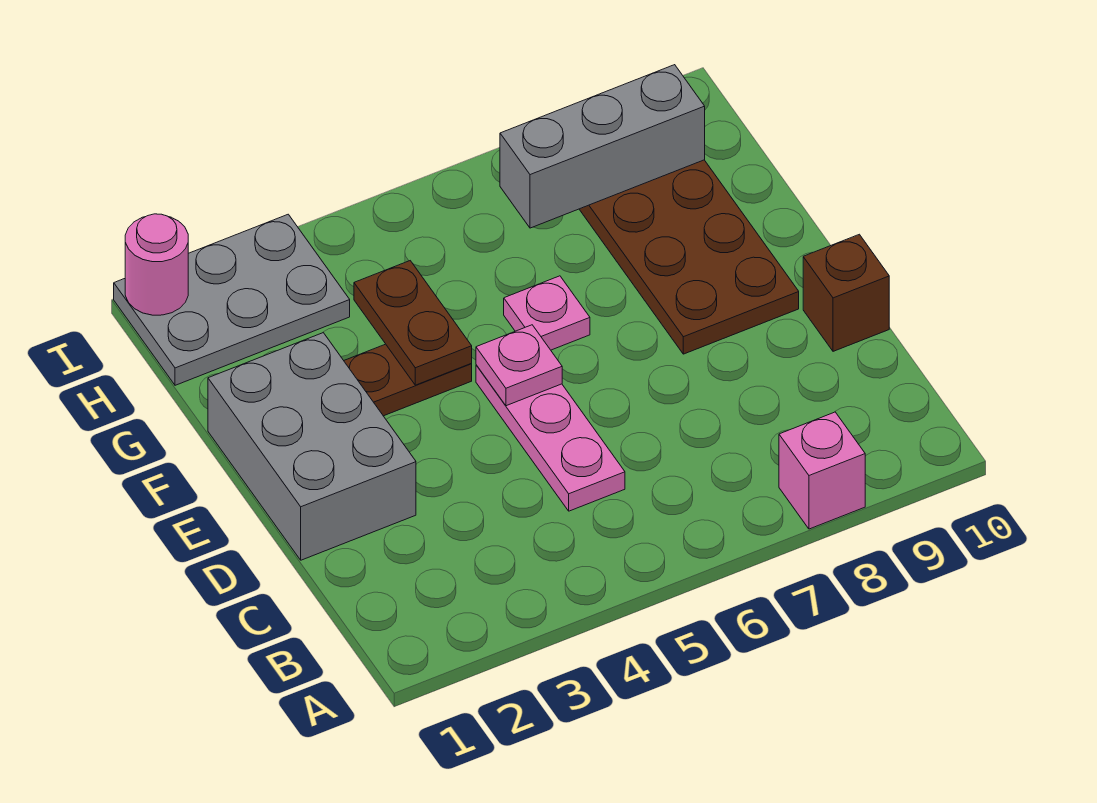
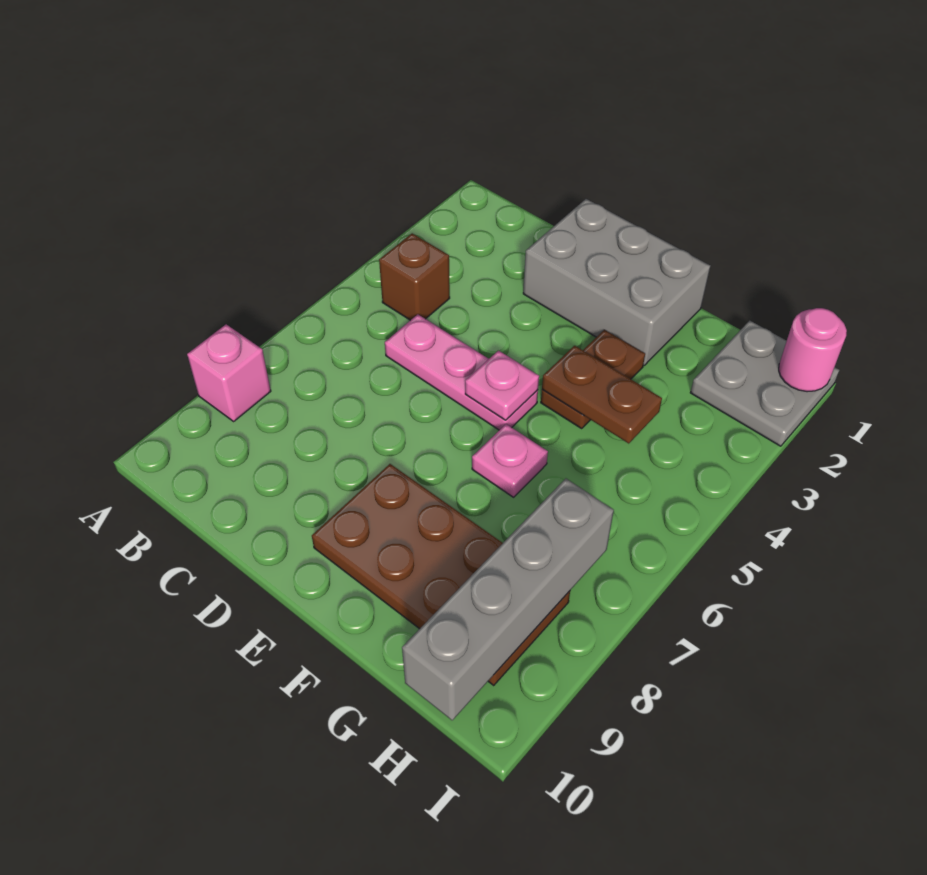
brown brick D10 level 1 -> brown brick B4 level 1
grey plate H1:I3 level 1 -> grey plate H1:I2 level 1
grey brick H7:H9 level 2 -> grey brick H7:H10 level 2

